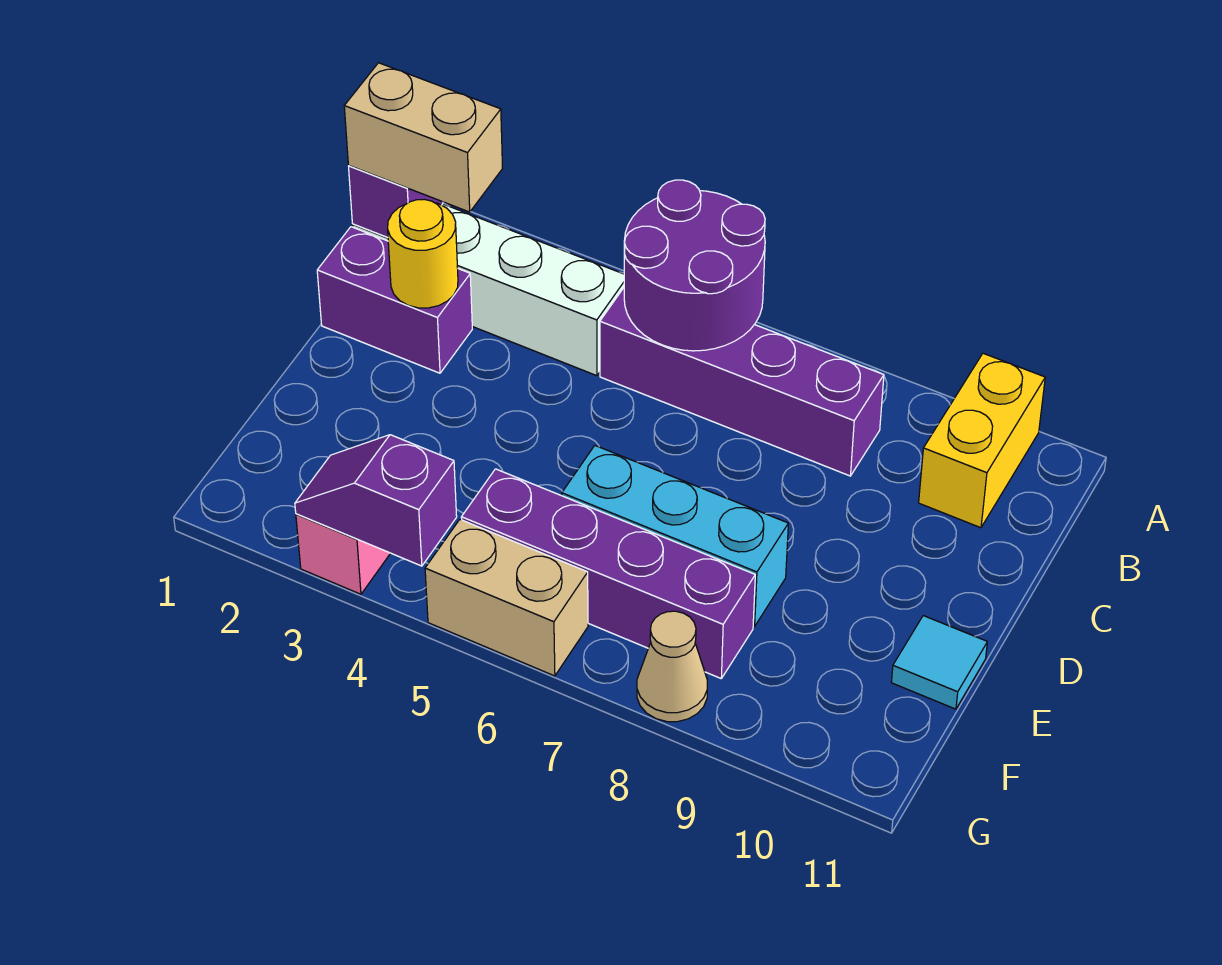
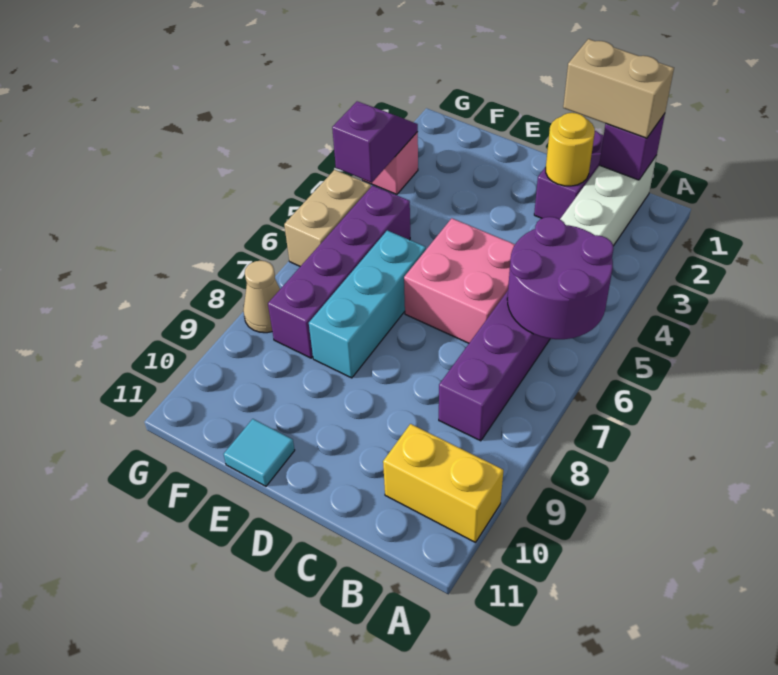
tan brick B1:B2 level 3 -> tan brick B1:C1 level 3
none -> pink brick C5:D6 level 1

